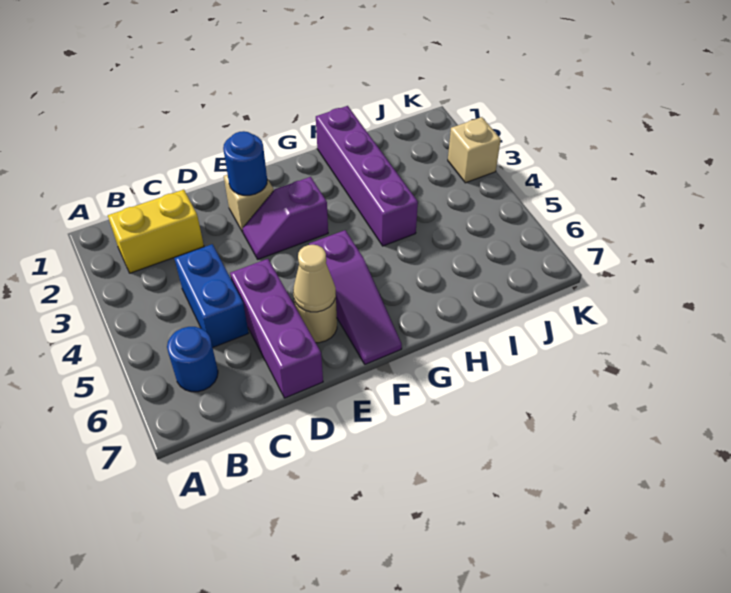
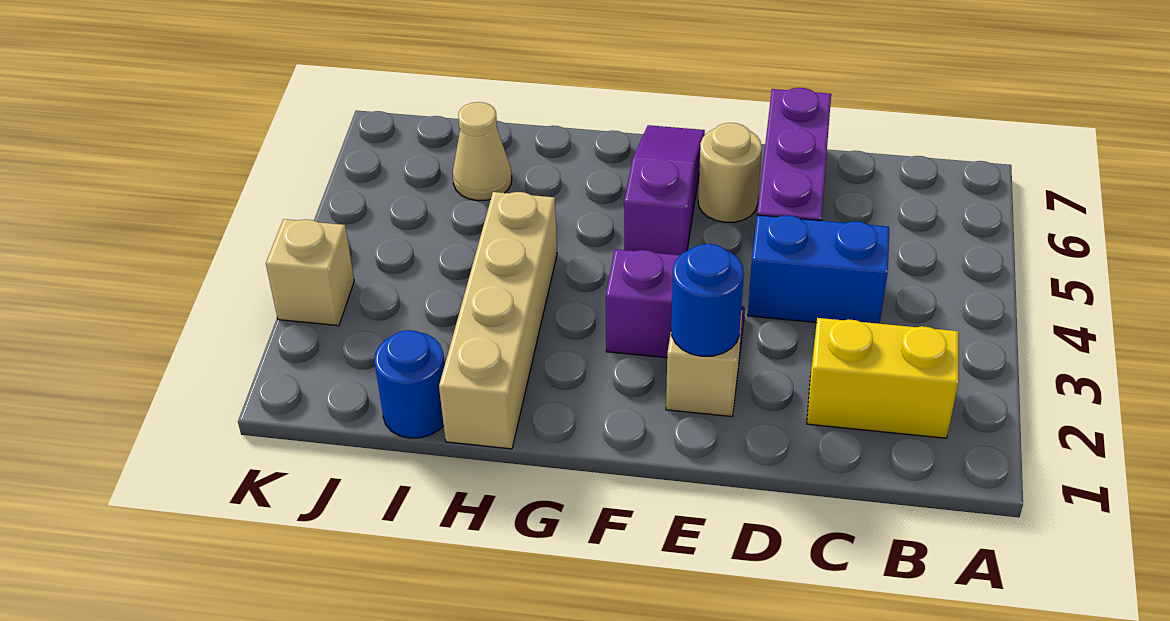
blue round brick B6 level 1 -> blue round brick I1 level 1
blue brick C4:C5 level 1 -> blue brick C4:D4 level 1
tan cone E6 level 2 -> tan cone I6 level 1
purple brick H1:H4 level 1 -> tan brick H1:H4 level 1

